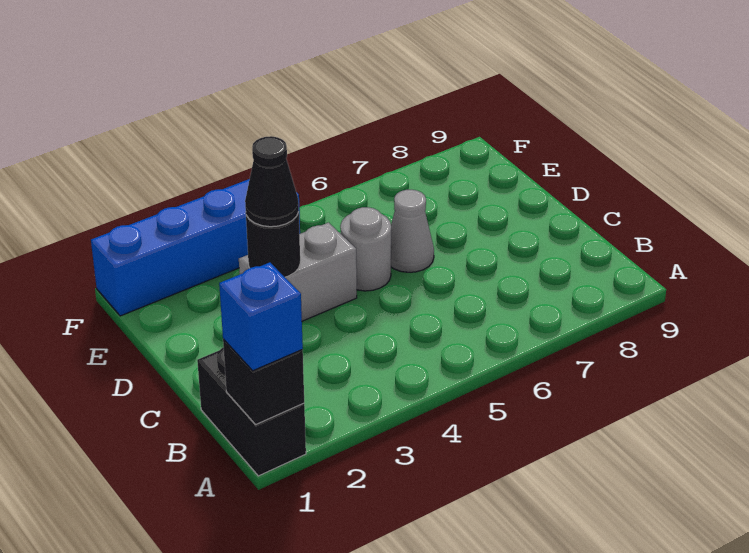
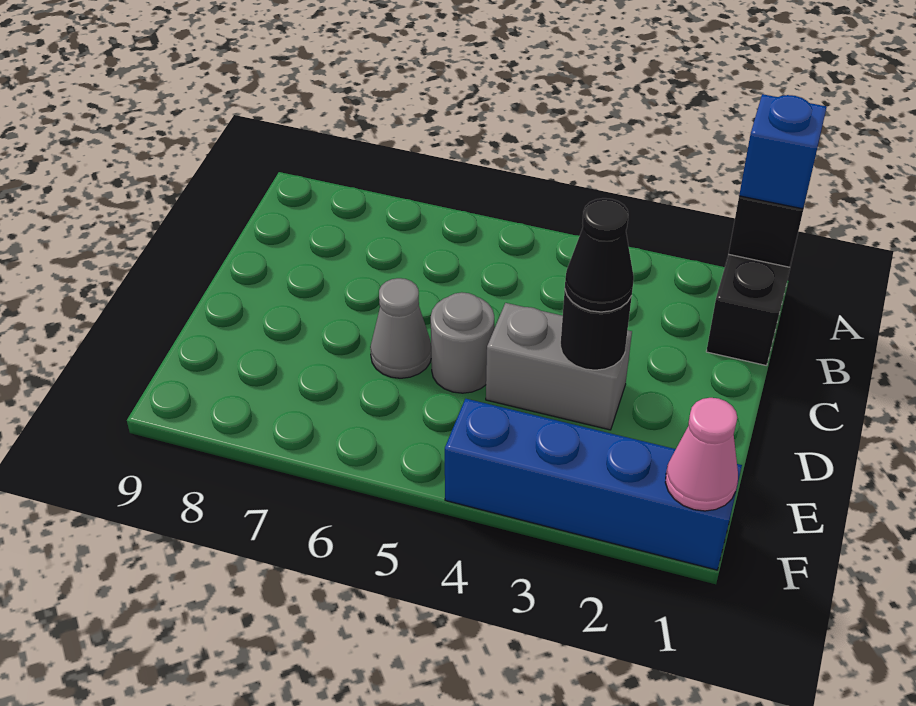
none -> pink cone F1 level 2

